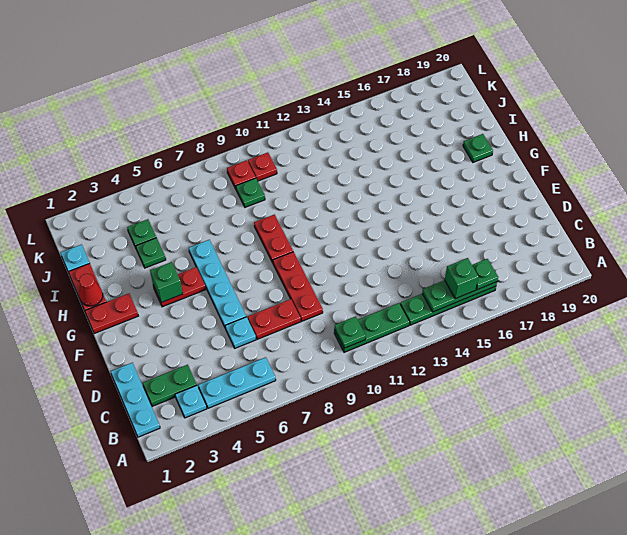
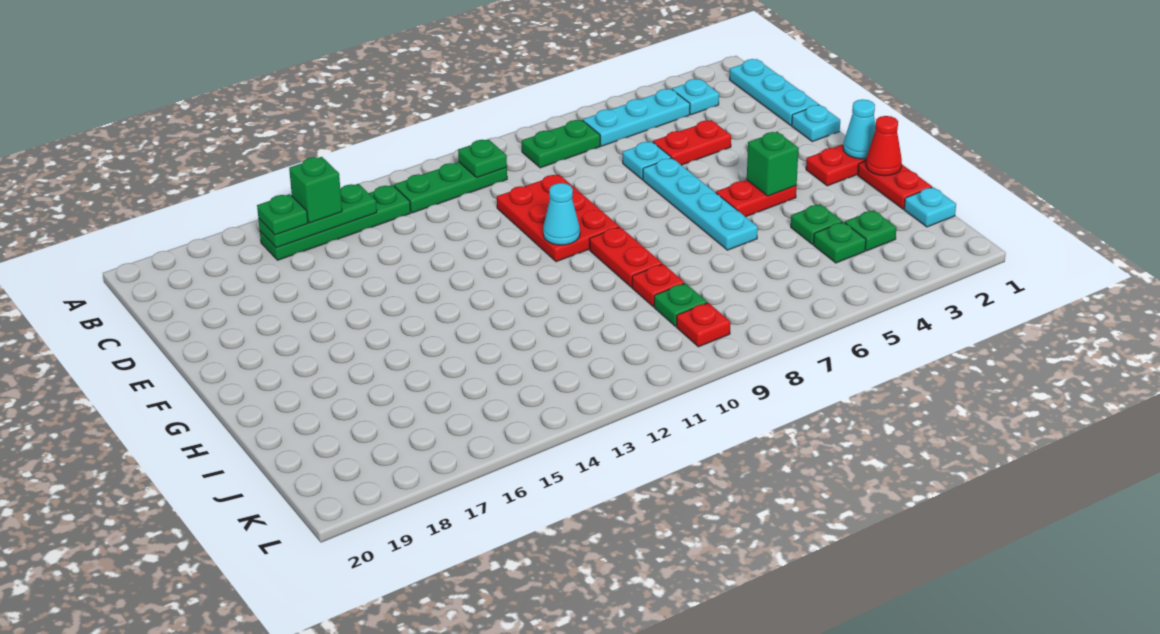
green plate C2:C3 level 1 -> green plate B7:B8 level 1
red plate D7:D8 level 1 -> red plate D4:D5 level 1
red plate D9:F9 level 1 -> red plate D9:F10 level 1
none -> cyan plate E1 level 1
none -> cyan cone F10 level 2
none -> cyan cone G1 level 2
green plate H19 level 1 -> green plate J3 level 1
red plate K10 level 1 -> red plate I9 level 1

